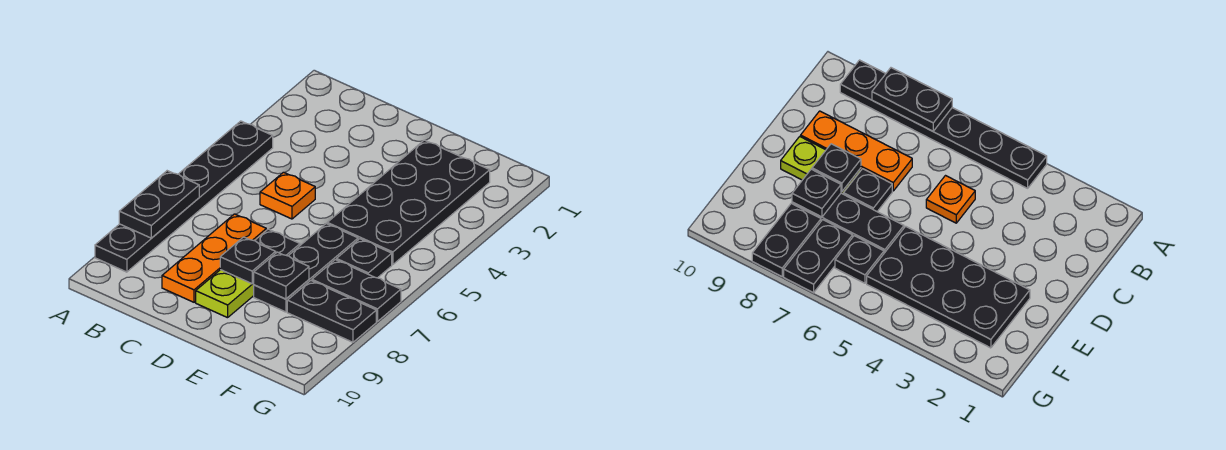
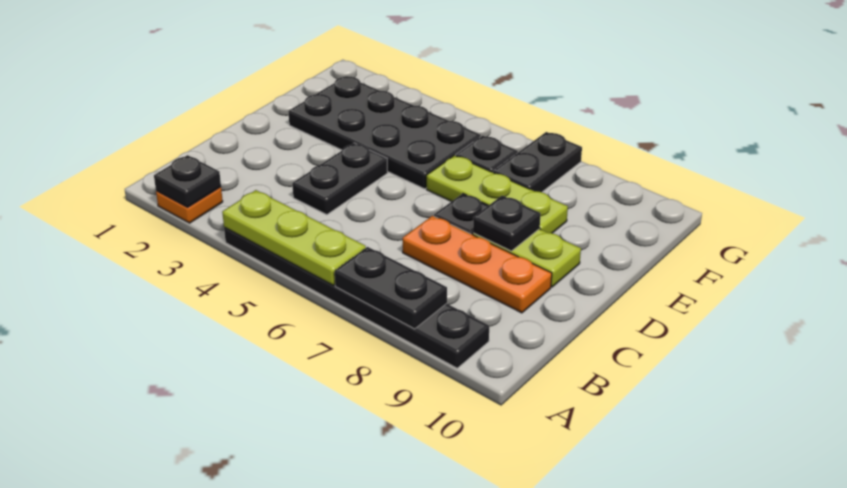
none -> lime plate A4:A6 level 2
orange plate C5 level 1 -> orange plate A2 level 1
black plate E6:E8 level 1 -> lime plate E6:E8 level 1
black plate E8 level 2 -> black plate A2 level 2
black plate F8:G8 level 1 -> black plate C4:D4 level 1

